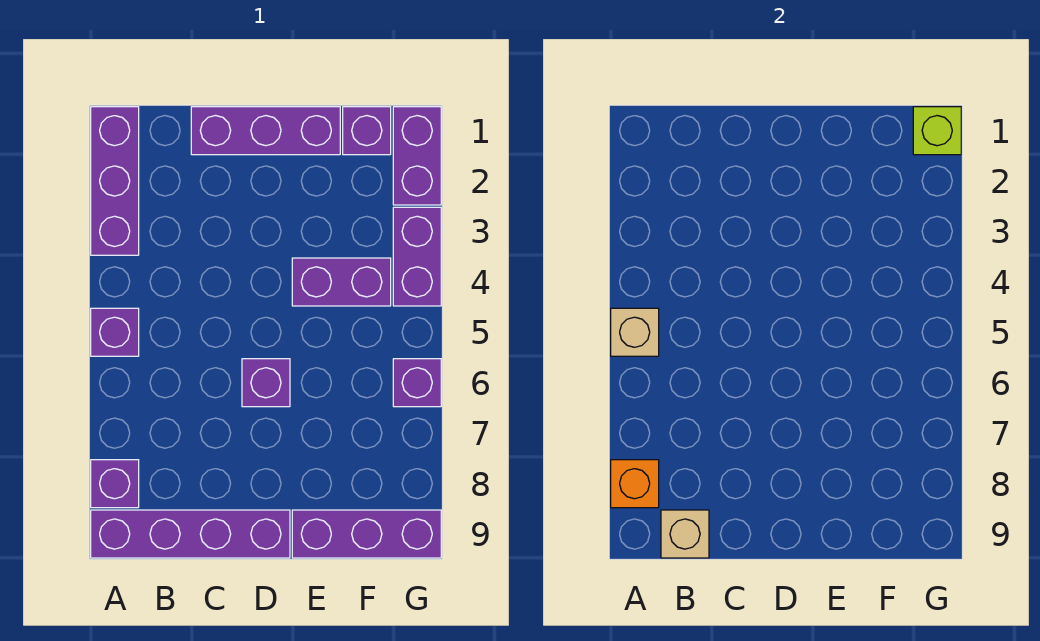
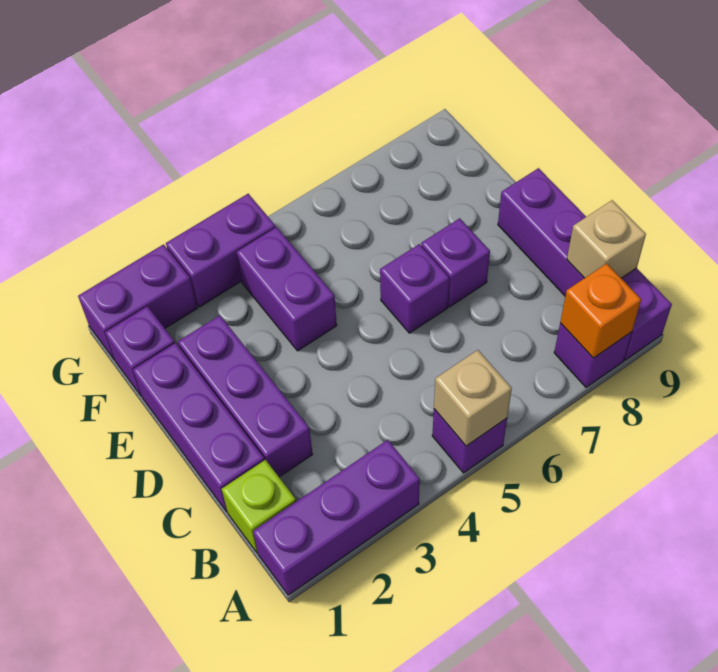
purple brick E9:G9 level 1 -> purple brick C2:E2 level 1
lime brick G1 level 2 -> lime brick B1 level 1
purple brick G6 level 1 -> purple brick D7 level 1

